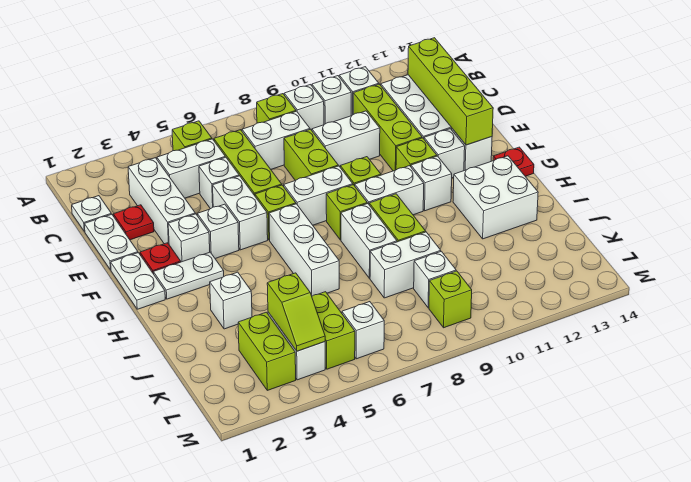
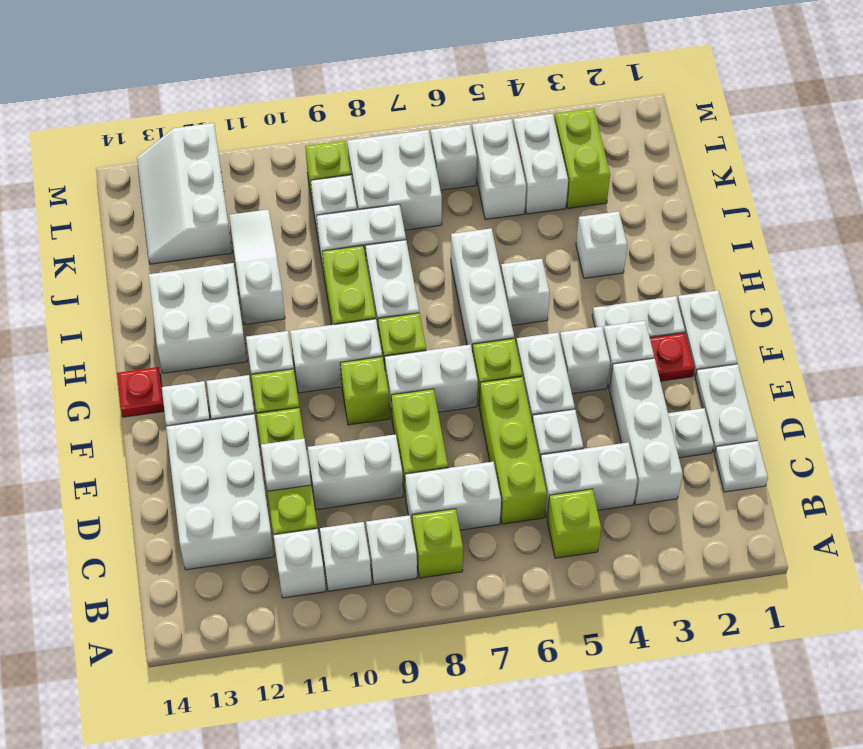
lime brick C13:F13 level 2 -> none
red plate D2 level 1 -> white plate D2 level 1
none -> white plate D11 level 2
none -> white brick H5 level 1
none -> white slope I11:K11 level 1 top I
lime slope K4:L4 level 2 top K -> none
lime brick K5:L5 level 1 -> white brick K5:L5 level 1
none -> white brick K7:L8 level 1
none -> white slope K12:M13 level 1 top 12

